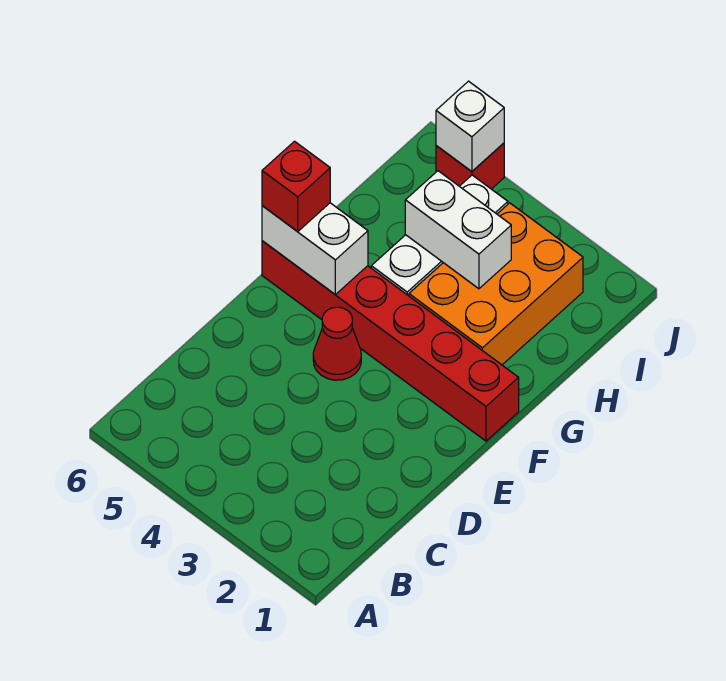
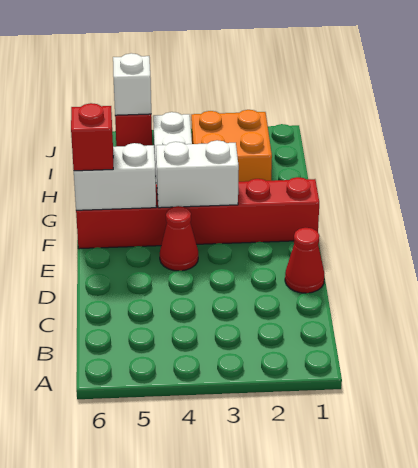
none -> red cone D1 level 1
orange brick G2:I3 level 1 -> orange brick H2:I3 level 1
white brick H3:H4 level 2 -> white brick F3:F4 level 2

